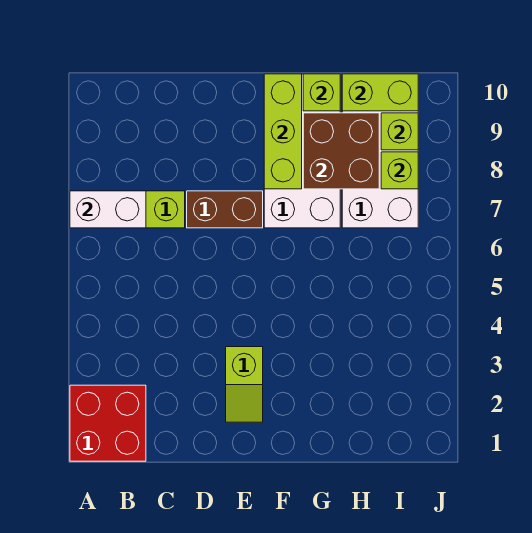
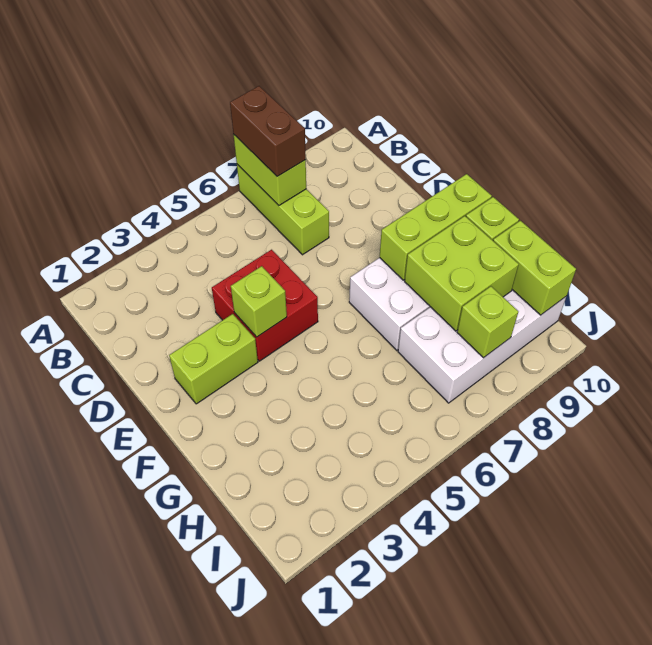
red brick A1:B2 level 1 -> red brick D4:E5 level 1
white brick A7:B7 level 2 -> lime brick A7:B7 level 2
brown brick D7:E7 level 1 -> brown brick A7:B7 level 3
lime slope E2:E3 level 1 top 3 -> lime brick E2:E3 level 1
brown brick G8:H9 level 2 -> lime brick G8:H9 level 2
lime brick I9 level 2 -> lime brick E4 level 2

